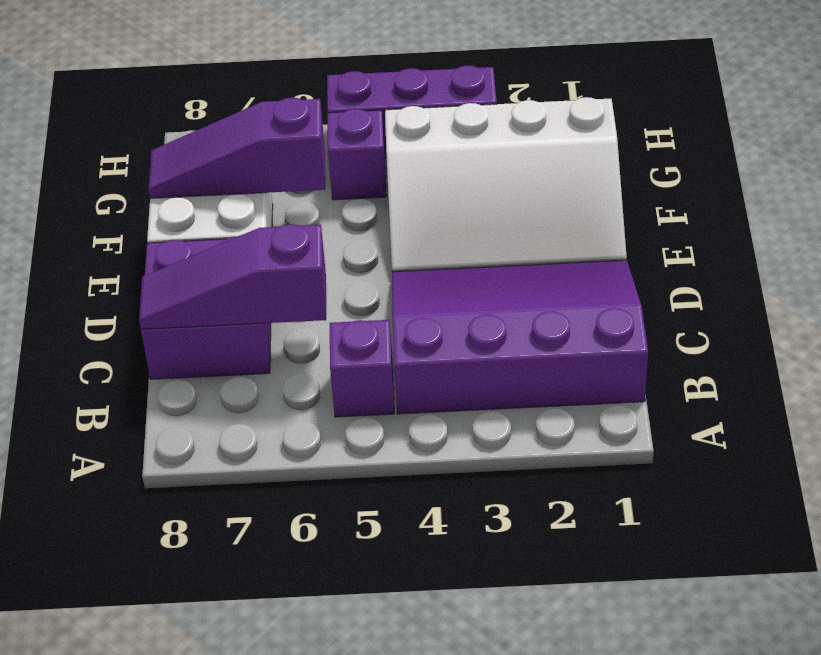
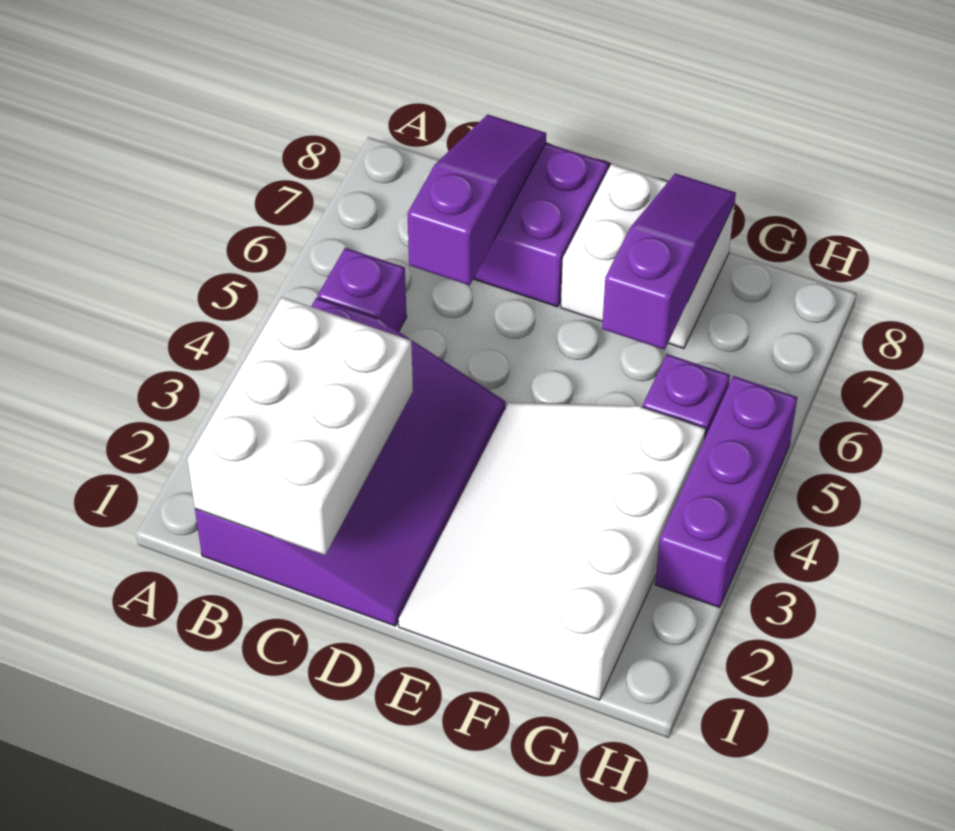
none -> white brick B1:C3 level 2

